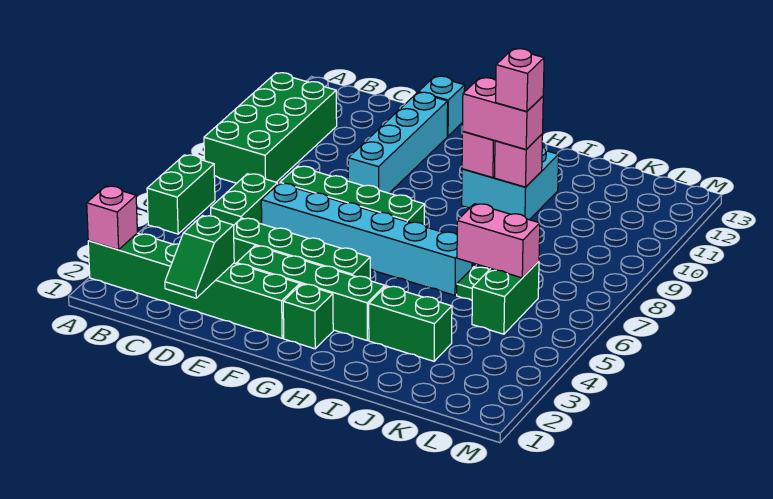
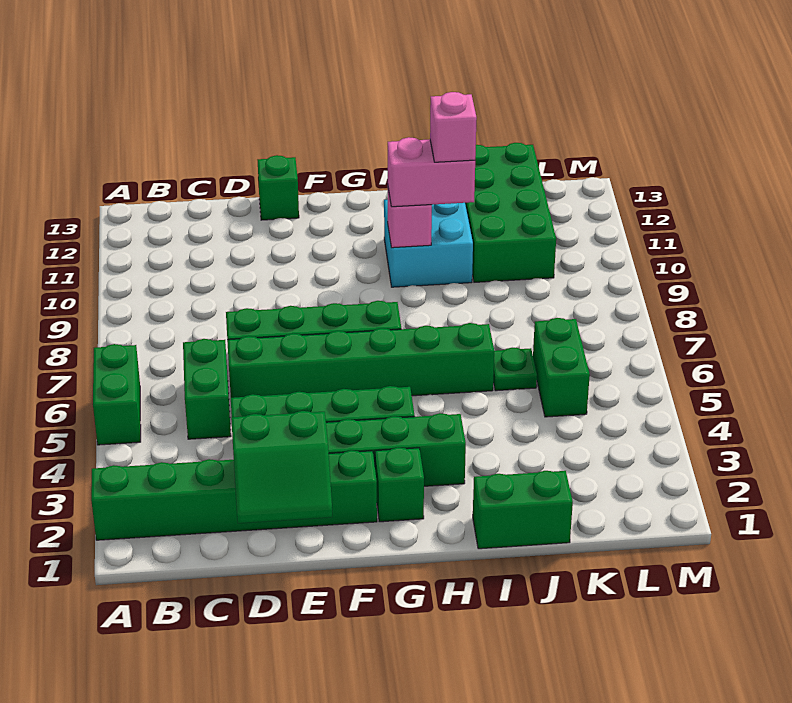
pink brick A2 level 2 -> none
green brick A8:B11 level 1 -> green brick J10:K13 level 1
green slope D1:D2 level 2 top 2 -> green slope D1:E2 level 2 top 2
cyan brick D6:I6 level 1 -> green brick D6:I6 level 1
cyan brick E9:E12 level 1 -> none
cyan brick E13 level 1 -> green brick E13 level 1
green brick I3:J3 level 1 -> green brick I1:J1 level 1
pink brick I10 level 2 -> none
pink brick J6:K6 level 2 -> none

